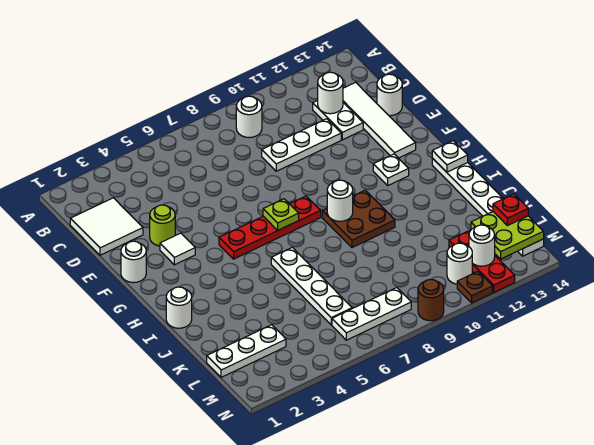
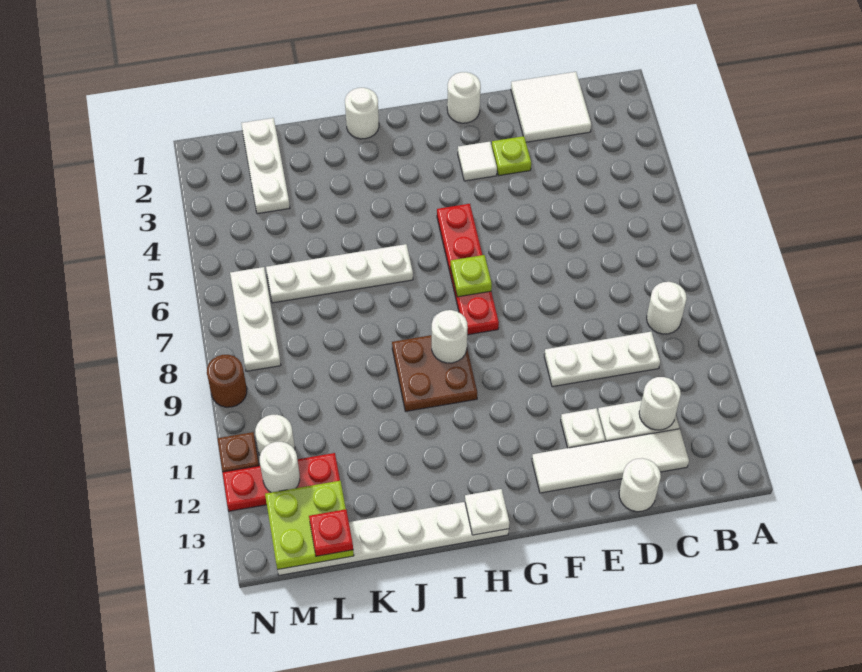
white plate D9:D11 level 1 -> white plate C10:E10 level 1
lime round brick E3 level 1 -> lime plate E3 level 1
white plate G12 level 1 -> white plate E12 level 1

